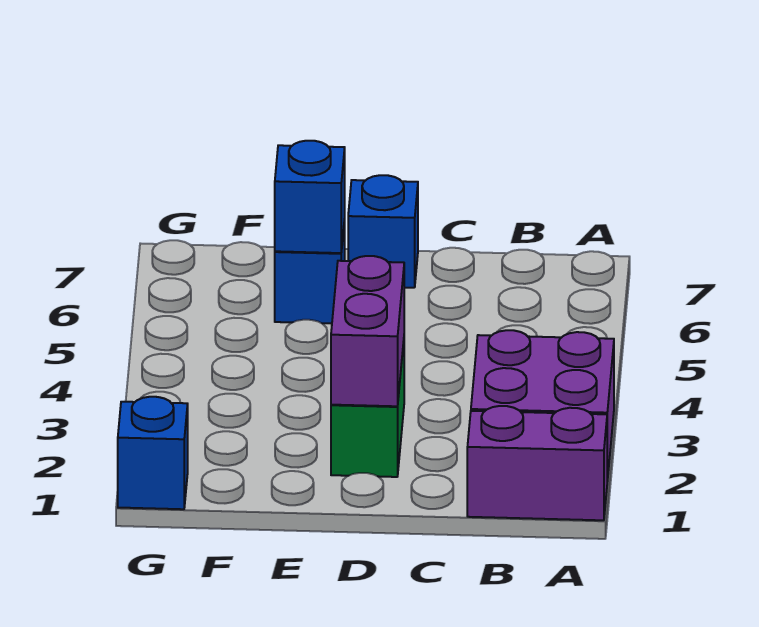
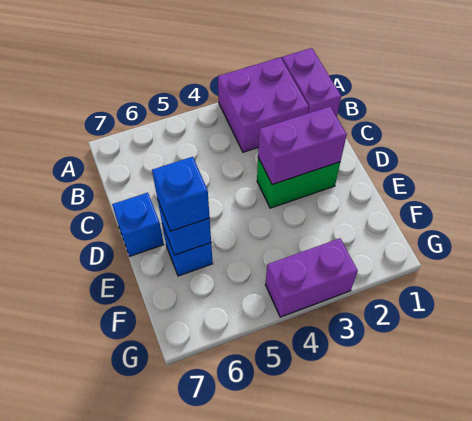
blue brick G1 level 1 -> blue brick E6 level 3
none -> purple brick G3:G4 level 1

